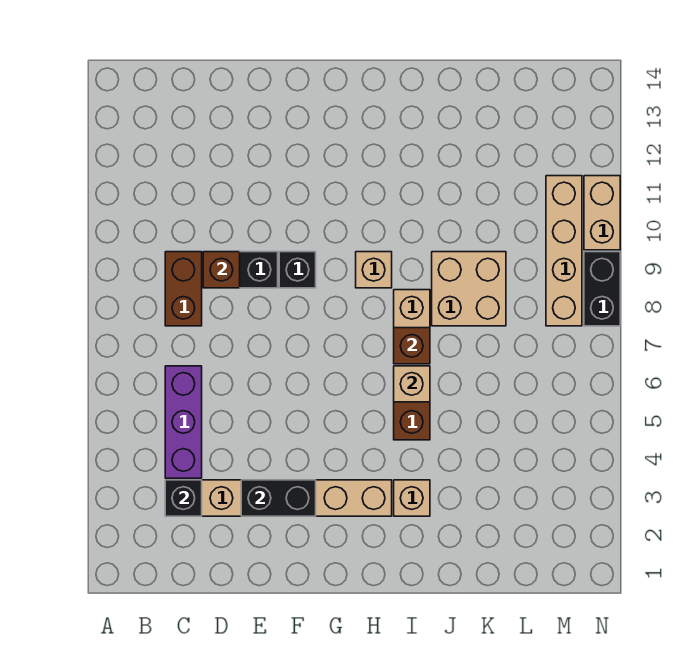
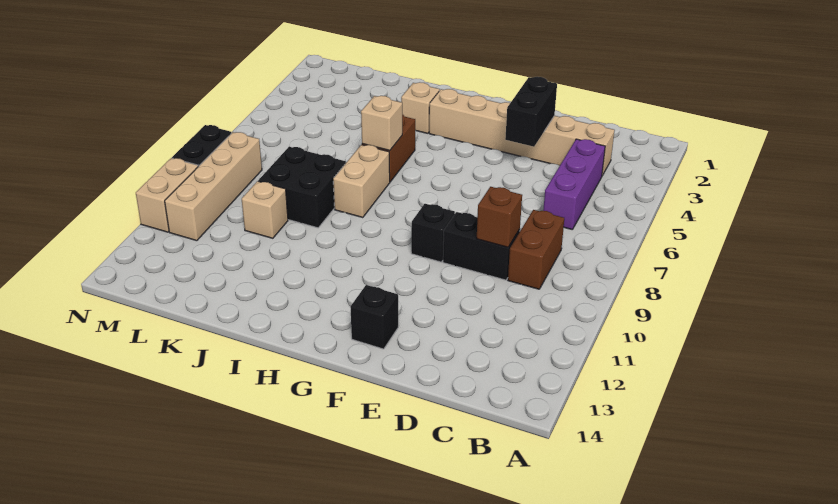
black brick C3 level 2 -> black brick F13 level 1
black brick E3:F3 level 2 -> black brick E3:E4 level 2
tan brick H9 level 1 -> tan brick K10 level 1
brown brick I7 level 2 -> none
tan brick J8:K9 level 1 -> black brick J8:K9 level 1

